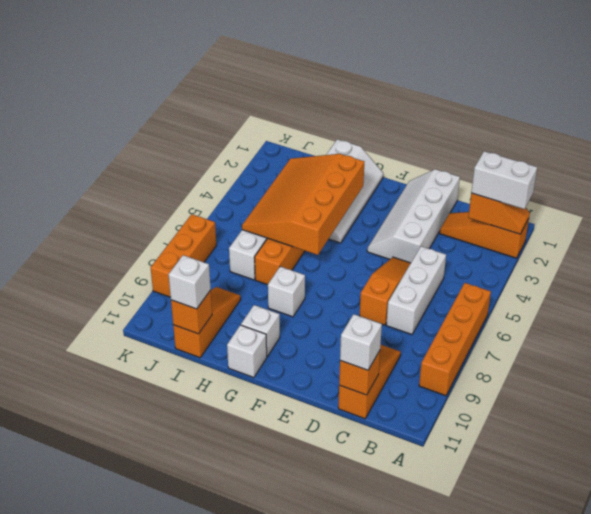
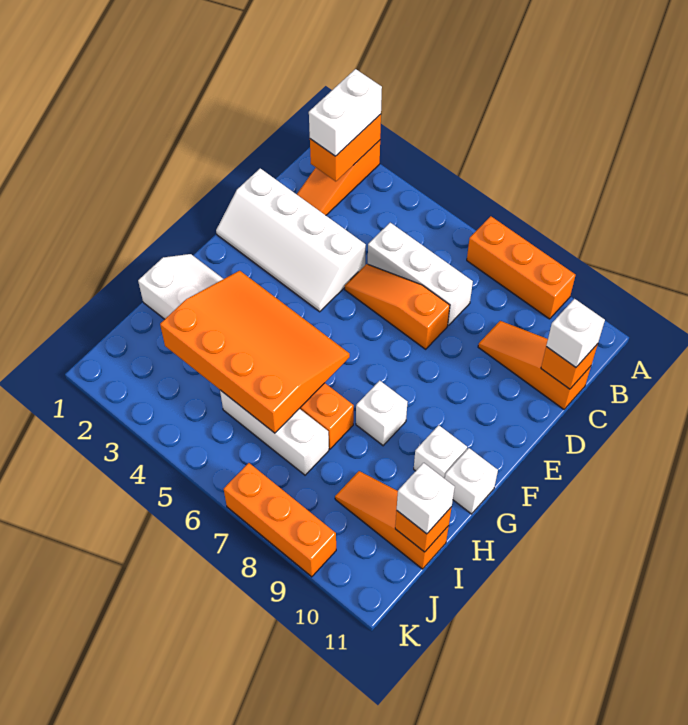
orange slope A2:B2 level 2 top B -> orange brick A2:B2 level 2
orange brick A6:A9 level 1 -> orange brick A7:A9 level 1
orange slope G3:I6 level 2 top G -> orange slope G3:I6 level 2 top I

